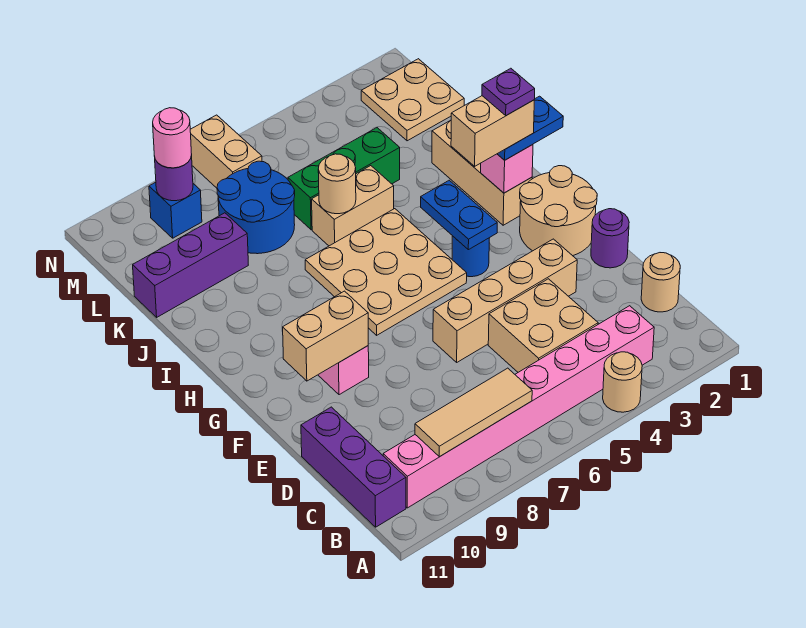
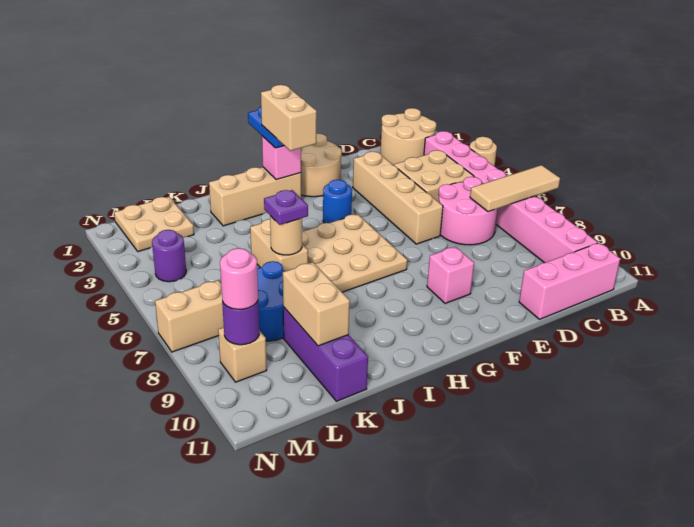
tan tile B7:B9 level 2 -> tan tile A7:C7 level 2
purple brick B11:D11 level 1 -> pink brick B11:D11 level 1
tan round brick C1 level 1 -> tan round brick B1:C2 level 1
none -> pink round brick C6:D7 level 1
purple round brick E1 level 1 -> purple round brick M4 level 1
tan brick F9:F10 level 2 -> tan brick K9:K10 level 2
blue plate G4:H4 level 2 -> none
purple plate H2 level 5 -> purple plate J6 level 3
green brick K4:K6 level 1 -> none
blue brick M9 level 1 -> tan brick M9 level 1

